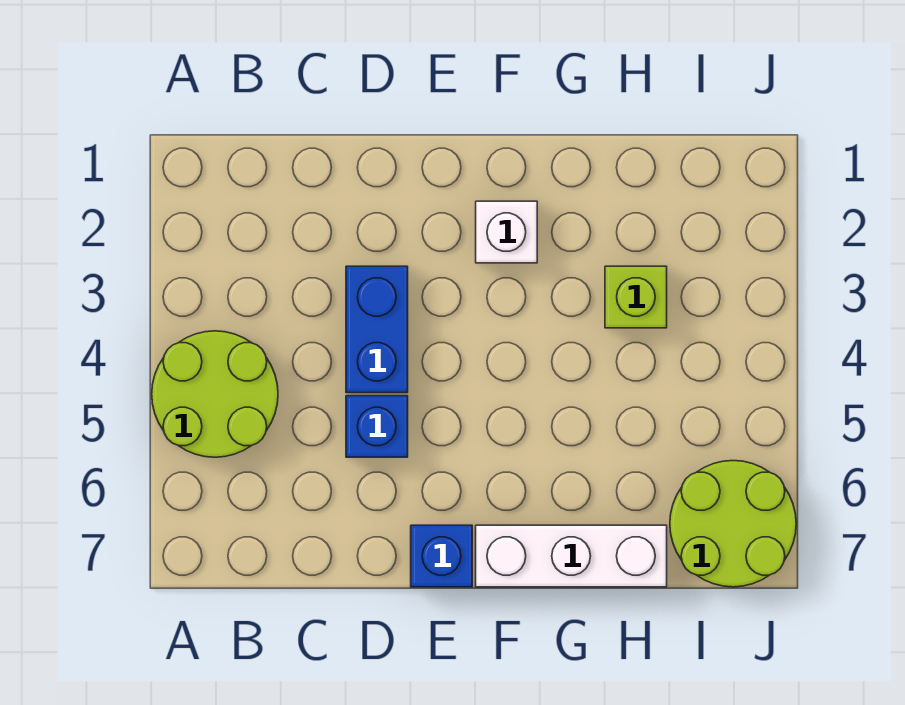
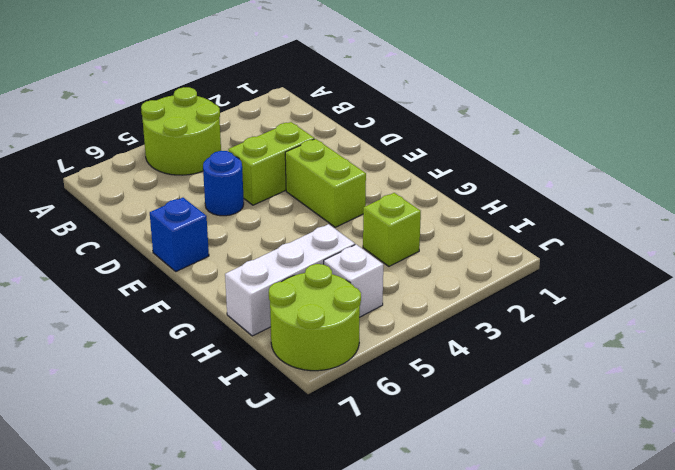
blue brick D3:D4 level 1 -> lime brick D3:D4 level 1
blue brick D5 level 1 -> blue round brick D5 level 1
none -> lime brick E3:F3 level 1
white brick F2 level 1 -> white brick I5 level 1
white brick F7:H7 level 1 -> white brick H5:H7 level 1

